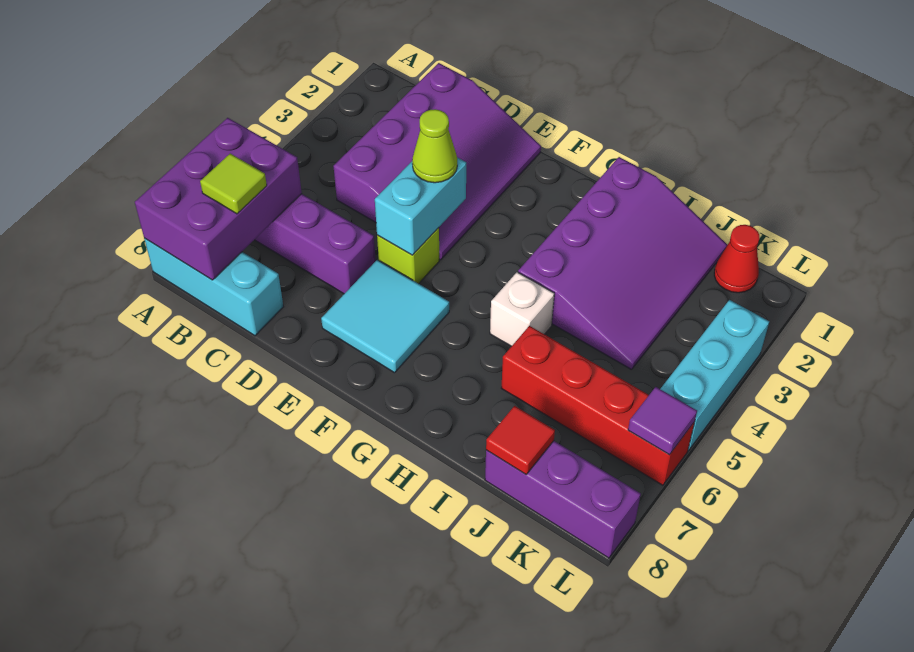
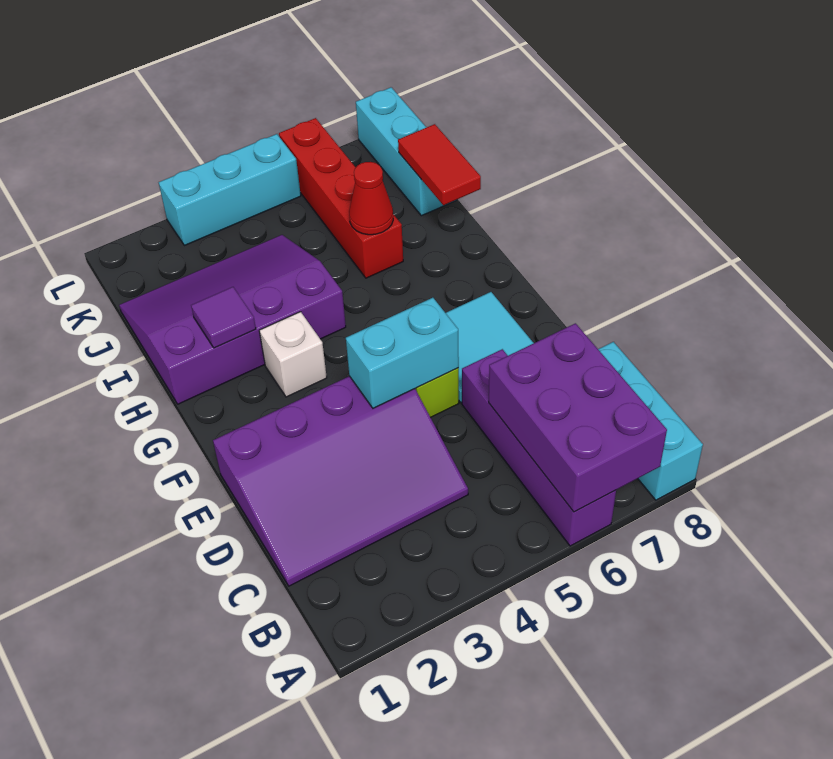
purple brick A6:B8 level 2 -> purple brick A6:C7 level 2
lime tile B7 level 3 -> none
purple slope C1:E4 level 1 top C -> purple slope C1:E4 level 1 top E
lime cone E4 level 3 -> none
white brick H5 level 1 -> white brick G3 level 1
purple brick J8:L8 level 1 -> cyan brick J8:L8 level 1
red tile J8 level 2 -> red tile I8:J8 level 2
red cone K1 level 1 -> red cone I6 level 2
purple tile L6 level 2 -> purple tile H2 level 2

